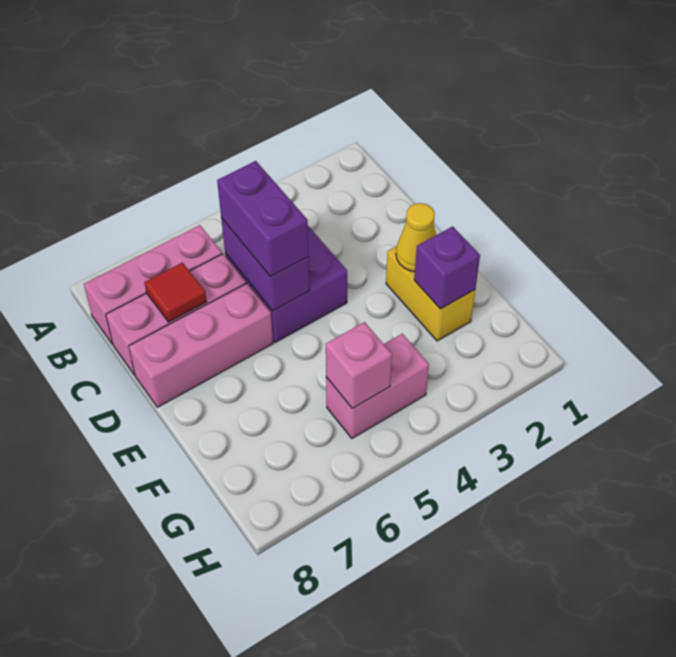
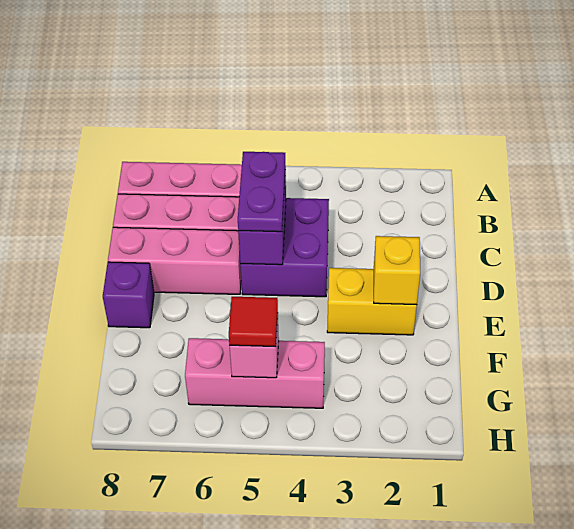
purple brick C5:D5 level 3 -> purple plate C5:D5 level 3
red tile C7 level 2 -> red tile G5 level 3
yellow brick E2:F2 level 1 -> yellow brick E2:E3 level 1
yellow cone E2 level 2 -> yellow brick E2 level 2
purple brick F2 level 2 -> purple brick E8 level 1
pink brick G4:G5 level 1 -> pink brick G4:G6 level 1

